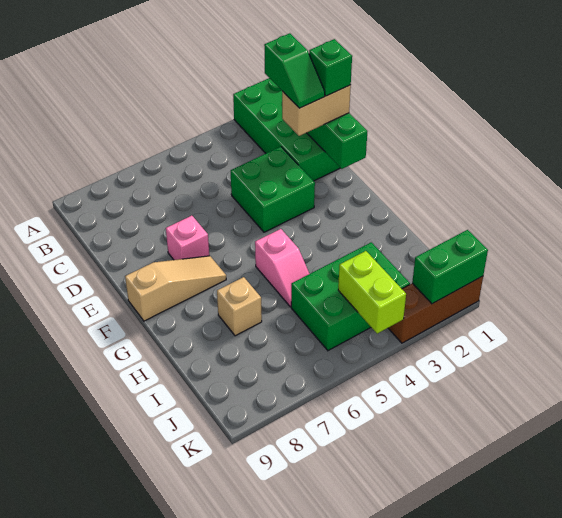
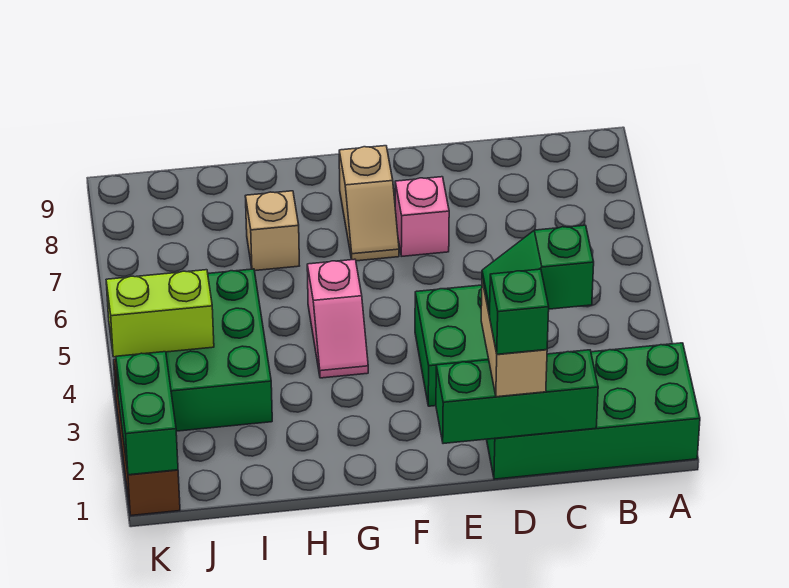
tan slope F7:F9 level 1 top 9 -> tan slope F7:F8 level 1 top 8
pink slope G5:H5 level 1 top G -> pink slope G4:G5 level 1 top 5

